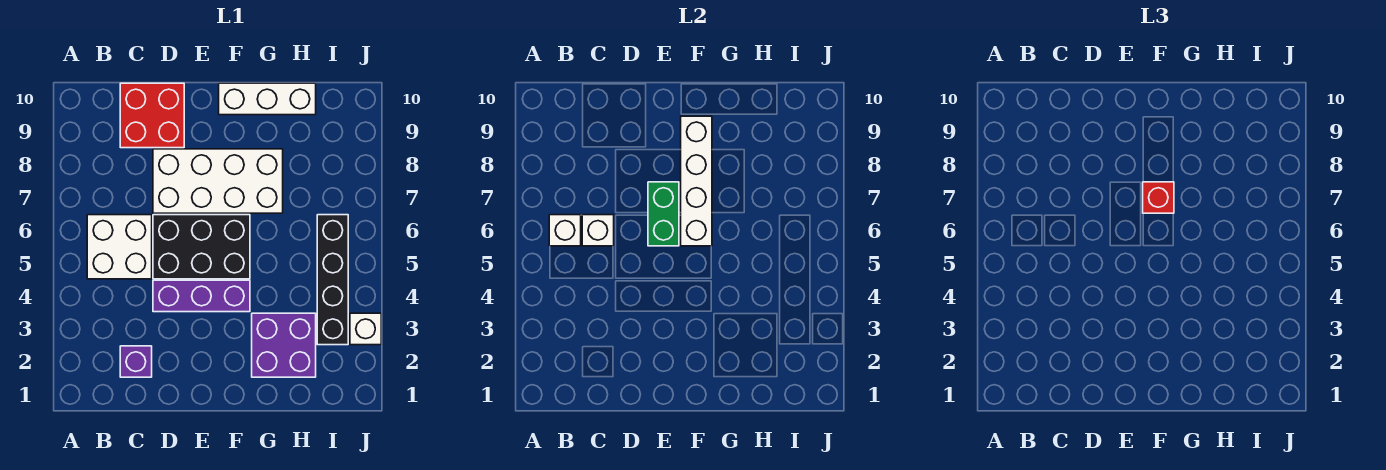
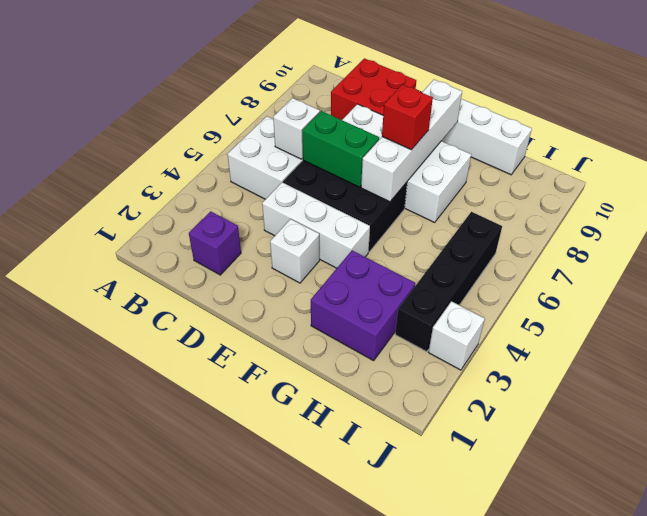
white brick B6 level 2 -> white brick E3 level 1
purple brick D4:F4 level 1 -> white brick D4:F4 level 1
green brick E6:E7 level 2 -> green brick D6:E6 level 2

